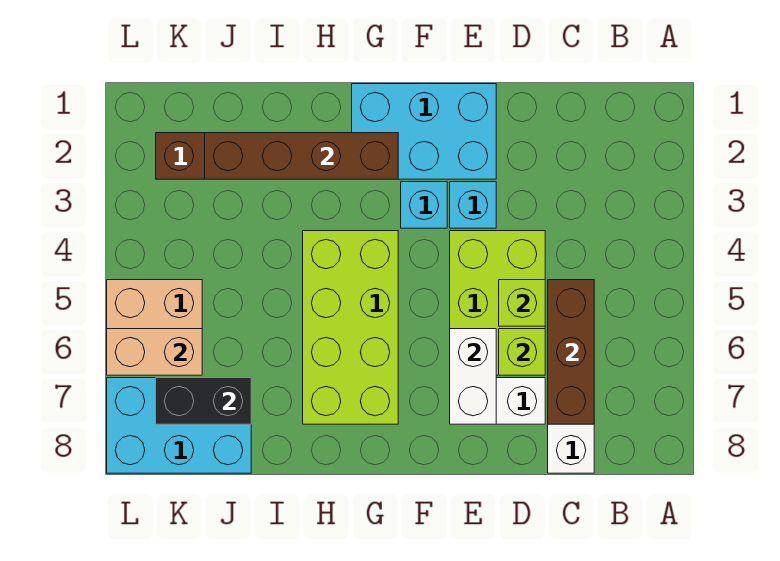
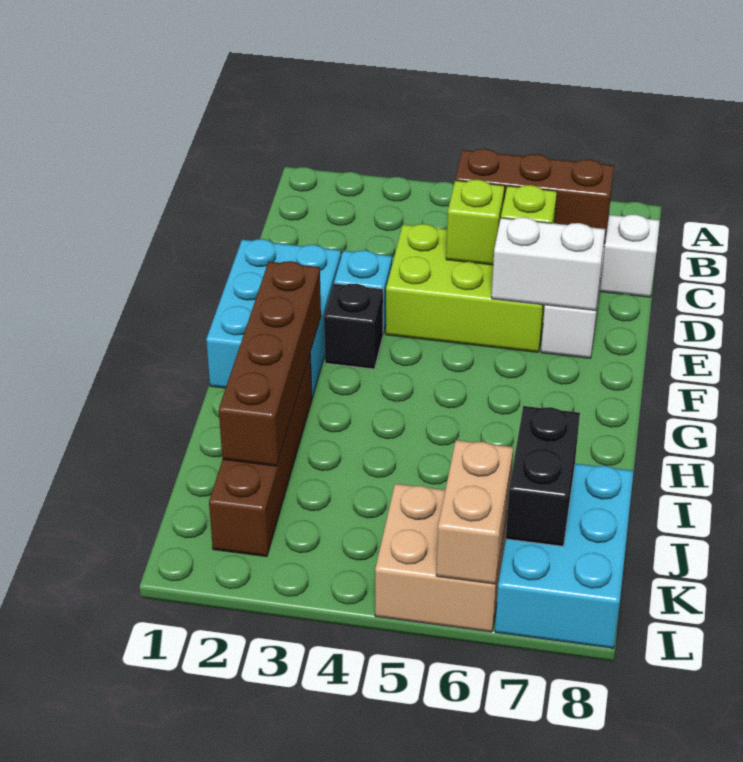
cyan brick F3 level 1 -> black brick F3 level 1
lime brick G4:H7 level 1 -> none

